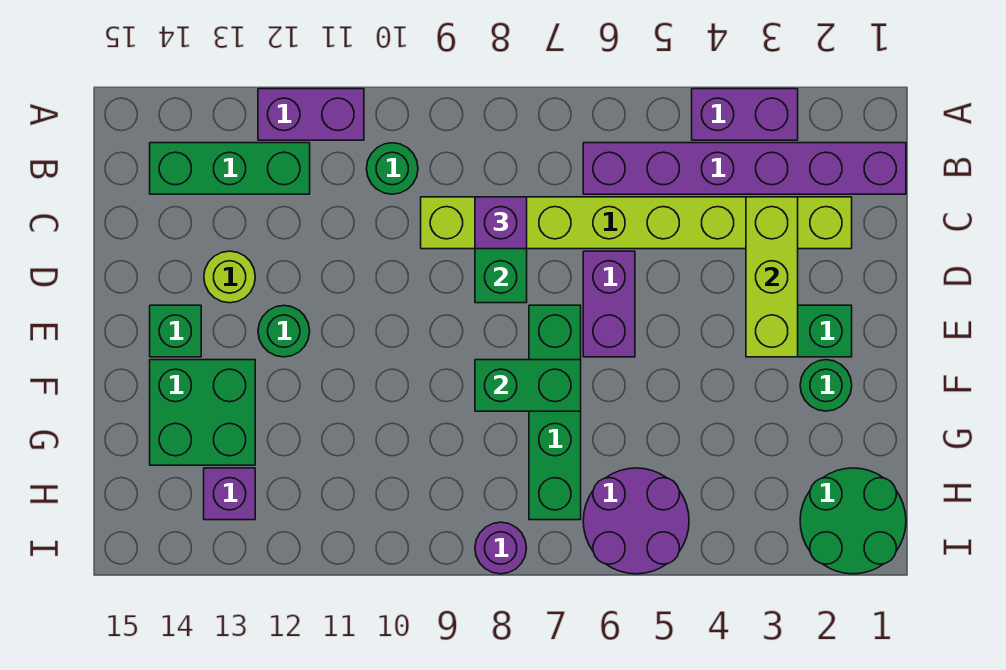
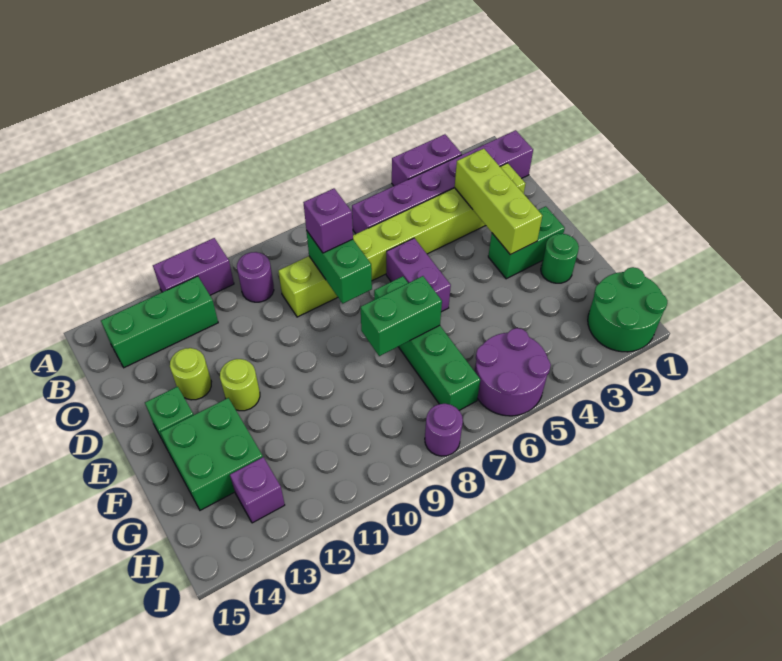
green round brick B10 level 1 -> purple round brick B10 level 1
green round brick E12 level 1 -> lime round brick E12 level 1

